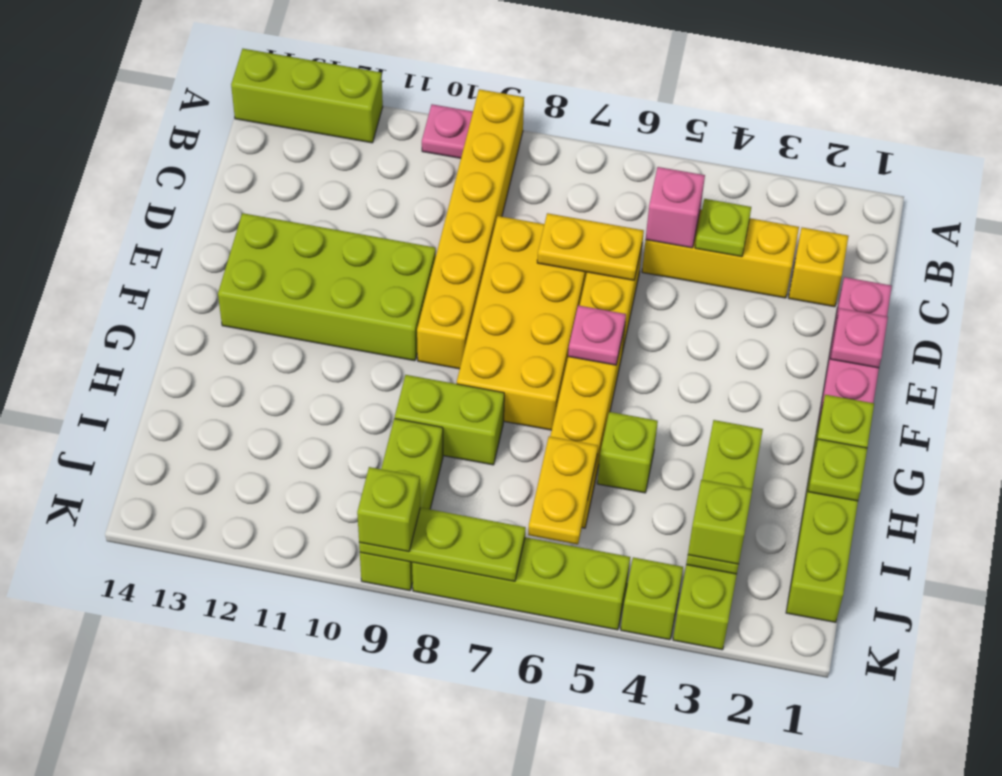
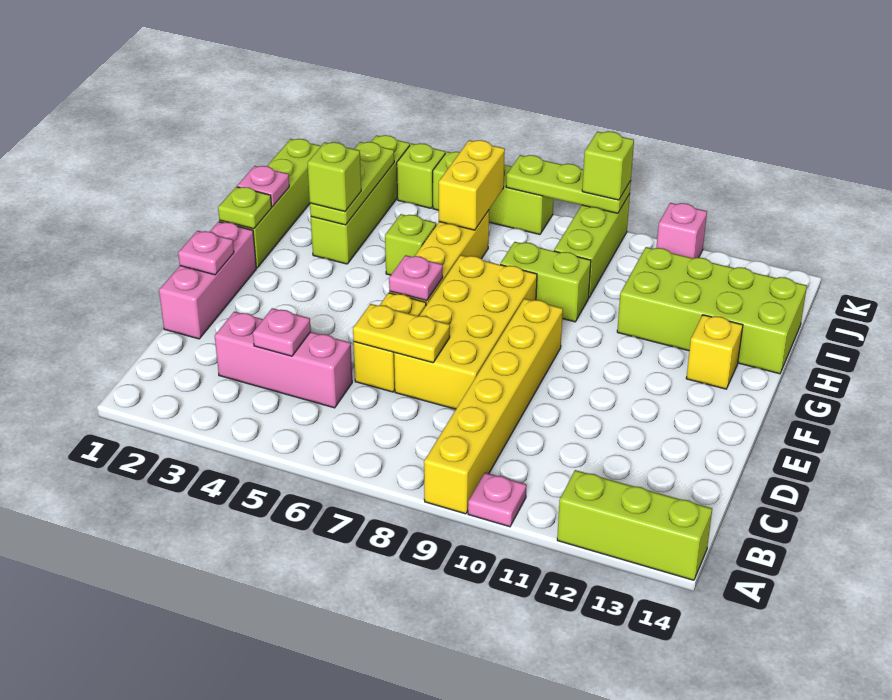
yellow brick C2 level 1 -> yellow brick G13 level 1
yellow brick C3:C5 level 1 -> pink brick C3:C5 level 1
lime plate C4 level 2 -> pink plate C4 level 2
pink brick C5 level 2 -> pink brick K11 level 1
lime brick E10:F13 level 1 -> lime brick H11:I14 level 1
lime plate H1 level 2 -> pink plate H1 level 2
yellow plate I6:J6 level 2 -> yellow brick I6:J6 level 2
lime brick J3 level 3 -> lime brick H3 level 3
lime brick K5:K8 level 1 -> lime brick K5:K7 level 1

